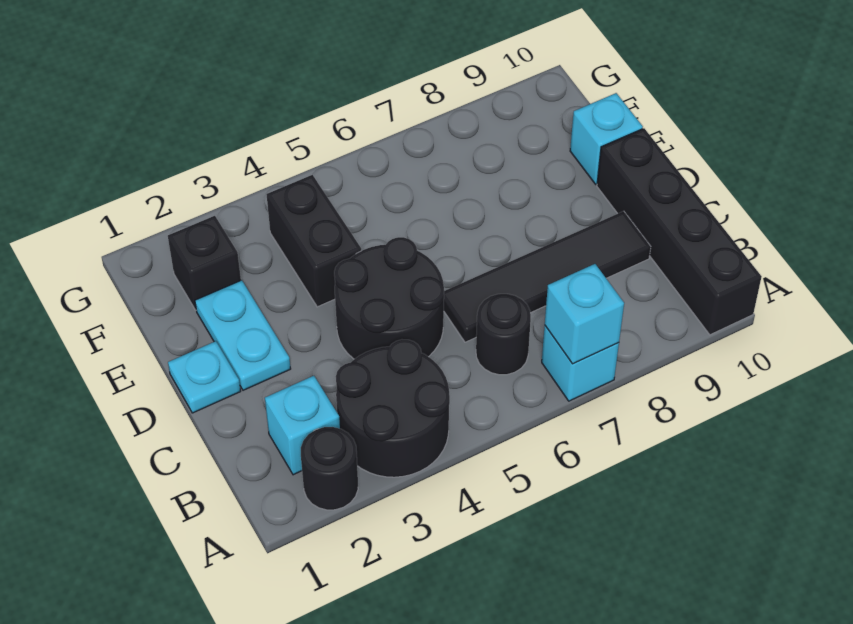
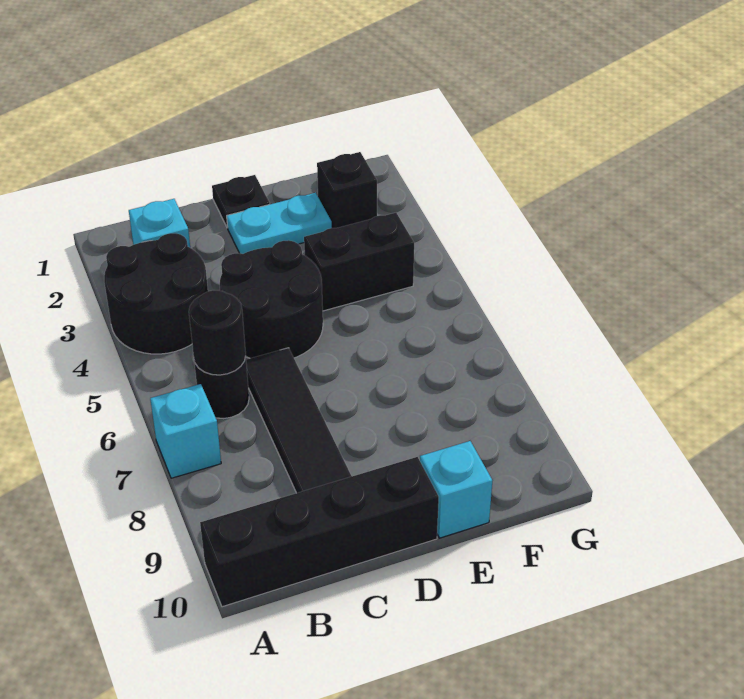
black round brick A2 level 1 -> black round brick B6 level 2
cyan brick A7 level 2 -> none
cyan plate D1 level 1 -> black plate D1 level 1

